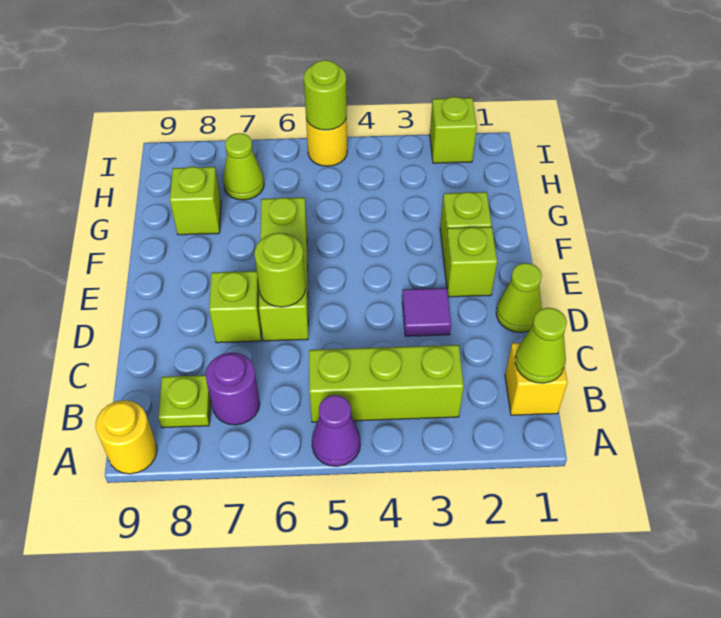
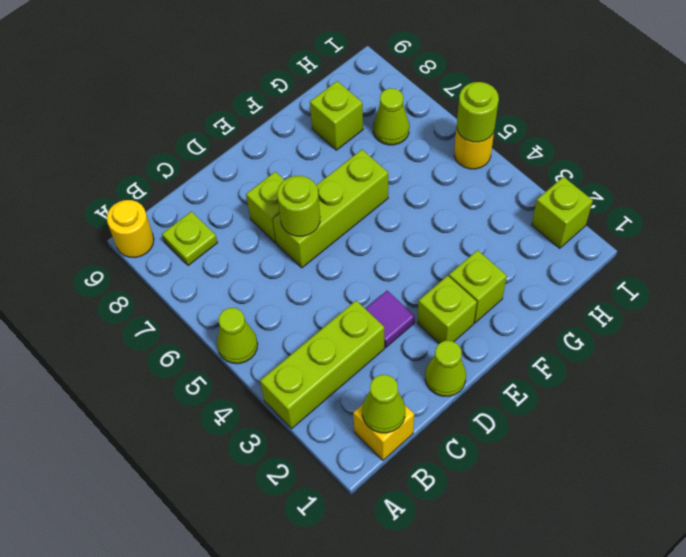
purple cone A5 level 1 -> lime cone A5 level 1
lime brick B3:B5 level 1 -> lime brick A3:C3 level 1
purple round brick B7 level 1 -> none

